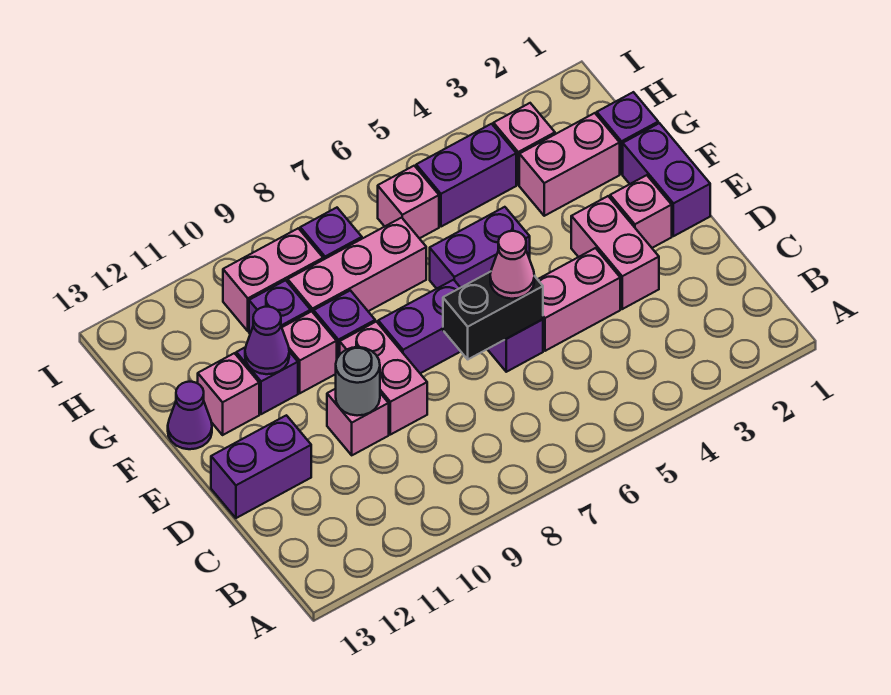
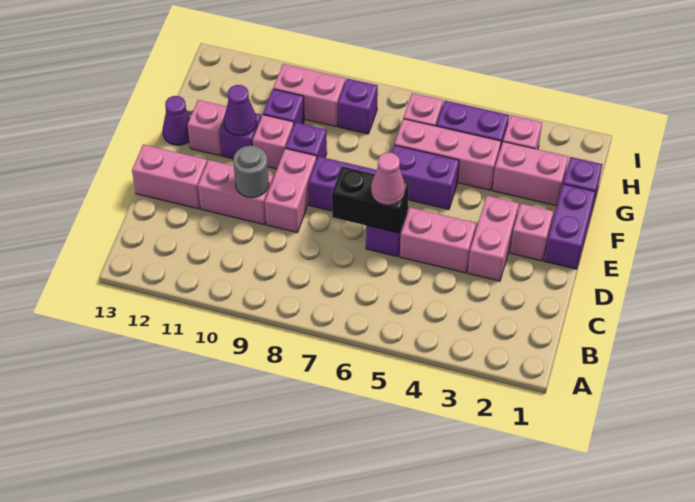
pink brick D10 level 1 -> pink brick D10:D11 level 1
purple brick D12:D13 level 1 -> pink brick D12:D13 level 1
pink brick G7:G9 level 1 -> pink brick G4:G6 level 1

